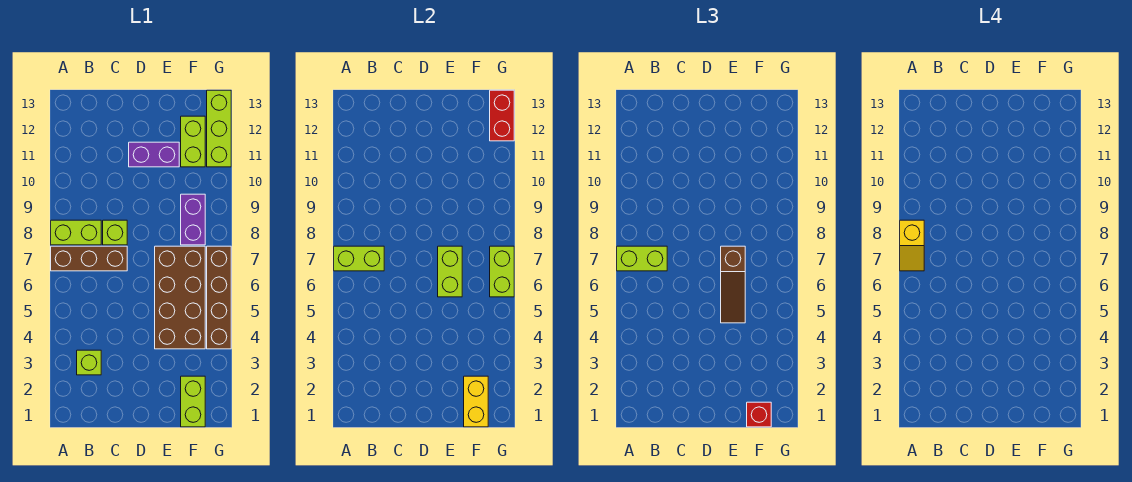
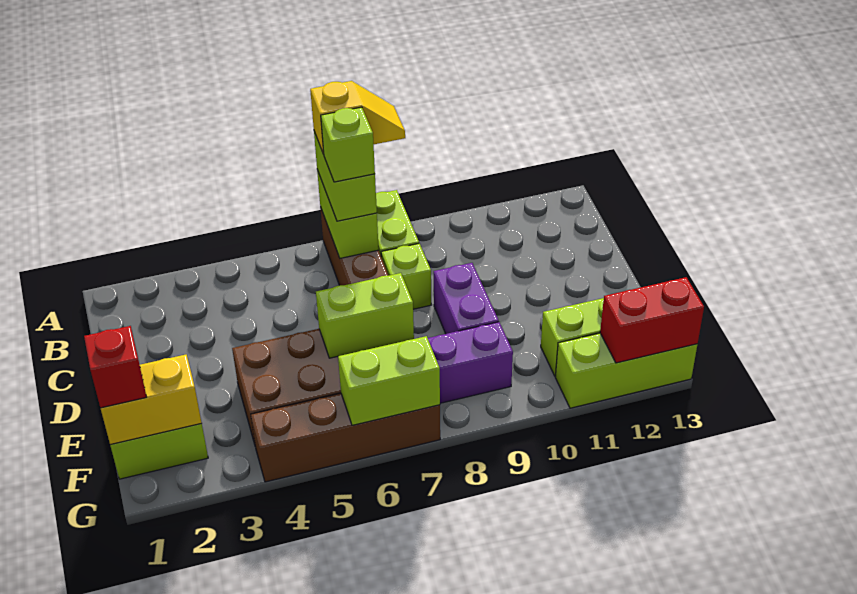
yellow slope A7:A8 level 4 top 8 -> yellow slope A7:A8 level 4 top 7
lime brick B3 level 1 -> lime brick B7 level 4
purple brick D11:E11 level 1 -> purple brick D9:E9 level 1
brown slope E5:E7 level 3 top 7 -> none

